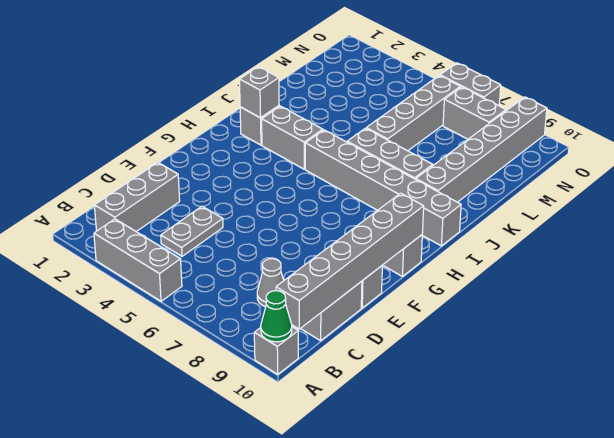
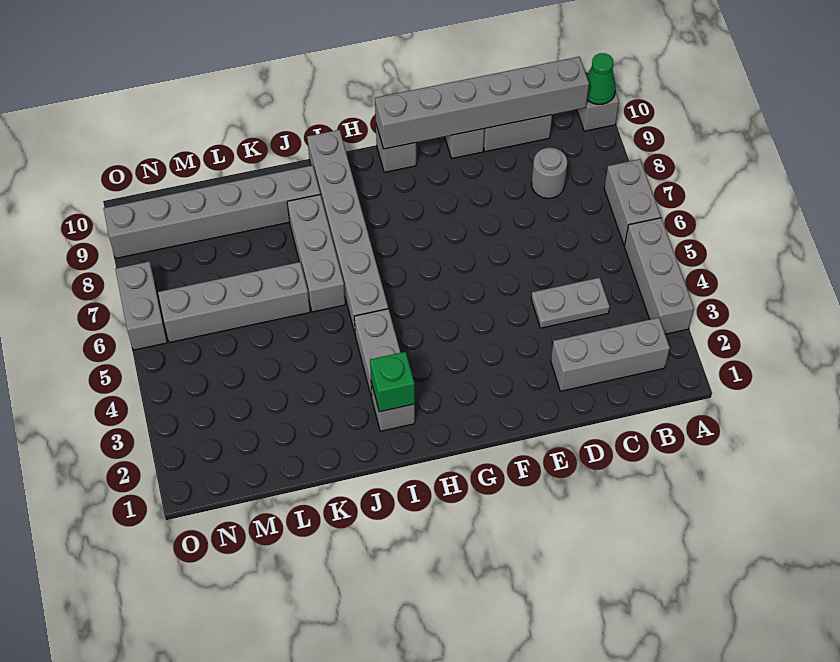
grey cone C8 level 1 -> grey round brick C8 level 1
grey brick I2 level 2 -> green brick I2 level 2
grey brick N7:N8 level 1 -> grey brick A6:A7 level 1

